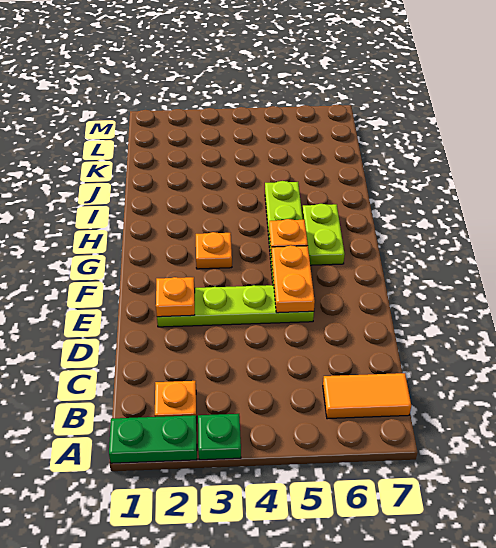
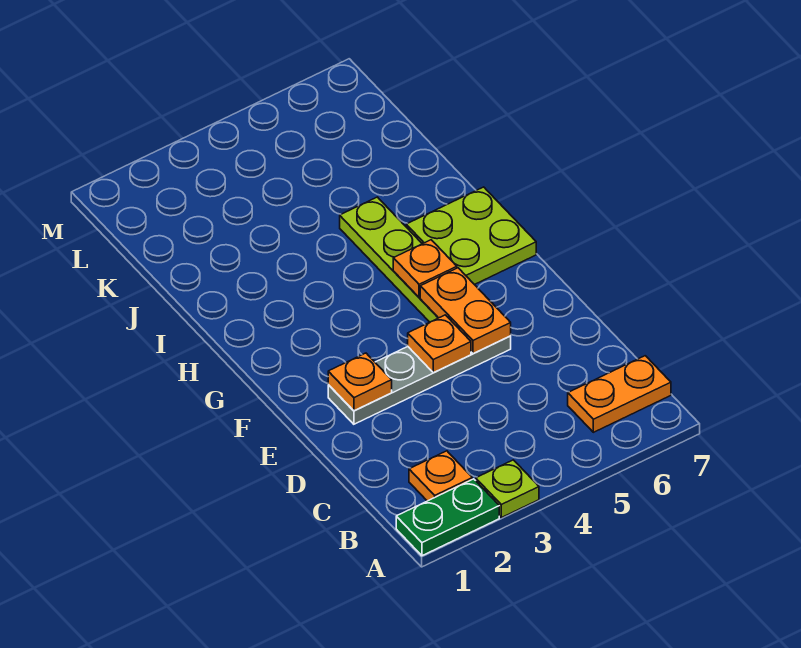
green plate A3 level 1 -> lime plate A3 level 1
orange tile B6:B7 level 1 -> orange plate B6:B7 level 1
lime plate E2:E5 level 1 -> grey plate E2:E5 level 1
orange plate G3 level 1 -> orange plate E4 level 2
lime plate G6:H6 level 1 -> lime plate G6:H7 level 1

